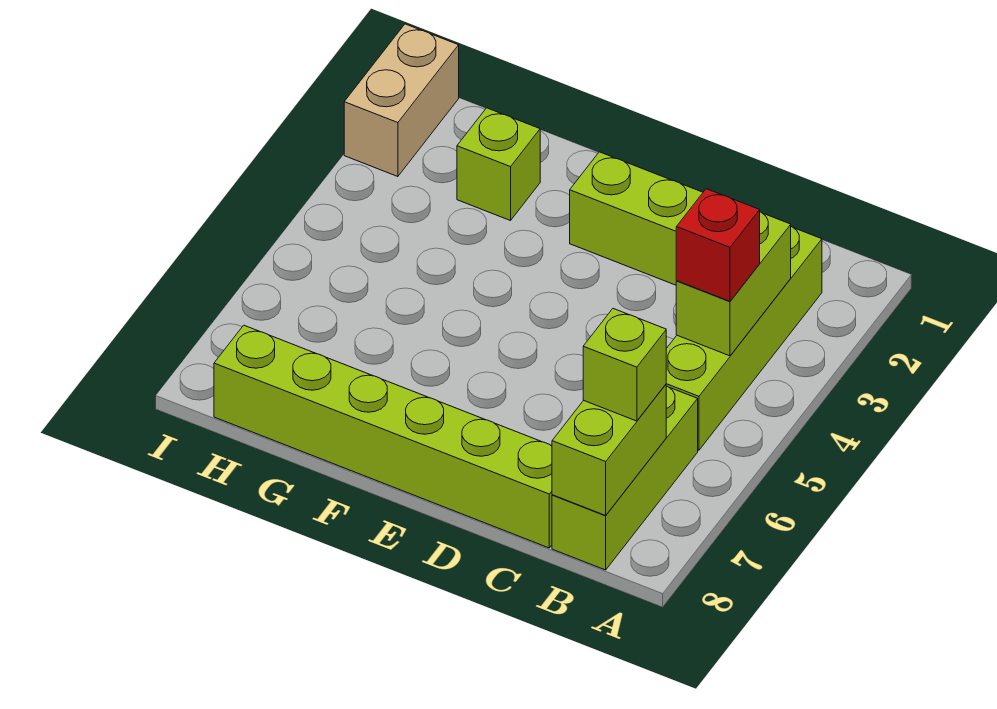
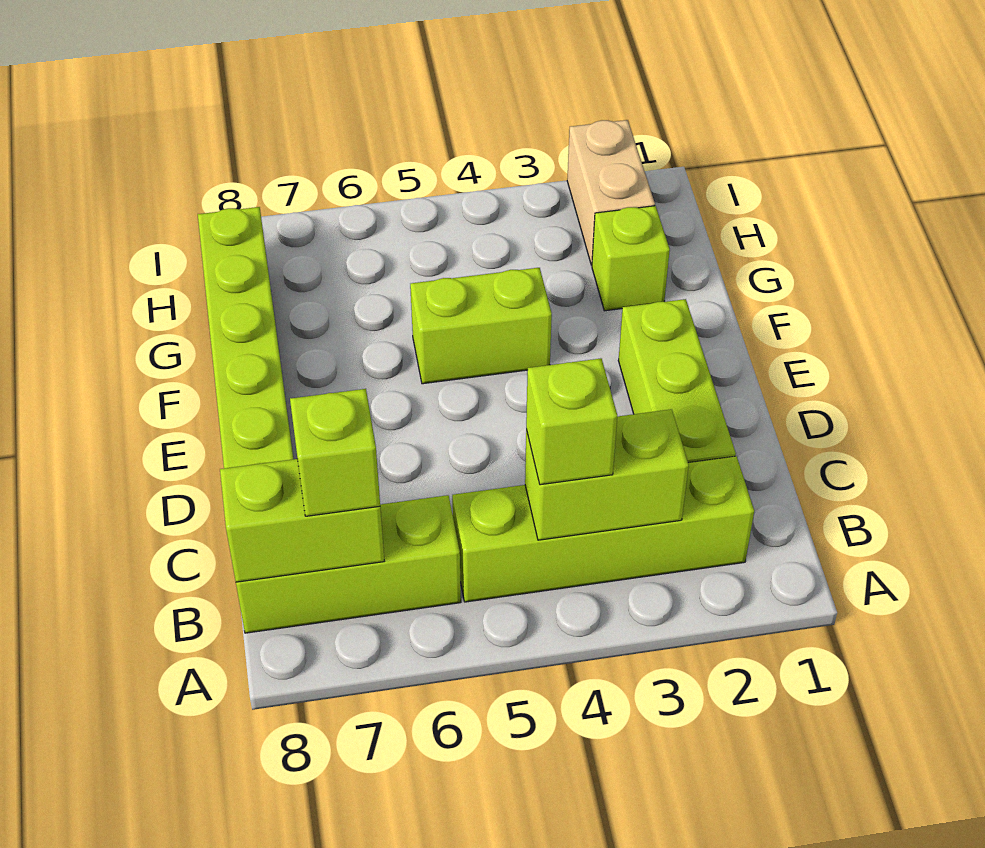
red brick B4 level 3 -> lime brick B4 level 3
none -> lime brick F4:F5 level 1
tan brick I1:I2 level 1 -> tan brick H2:I2 level 1

